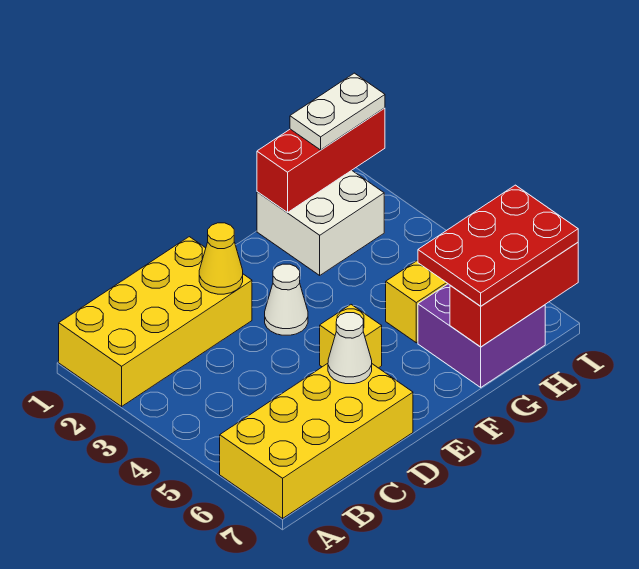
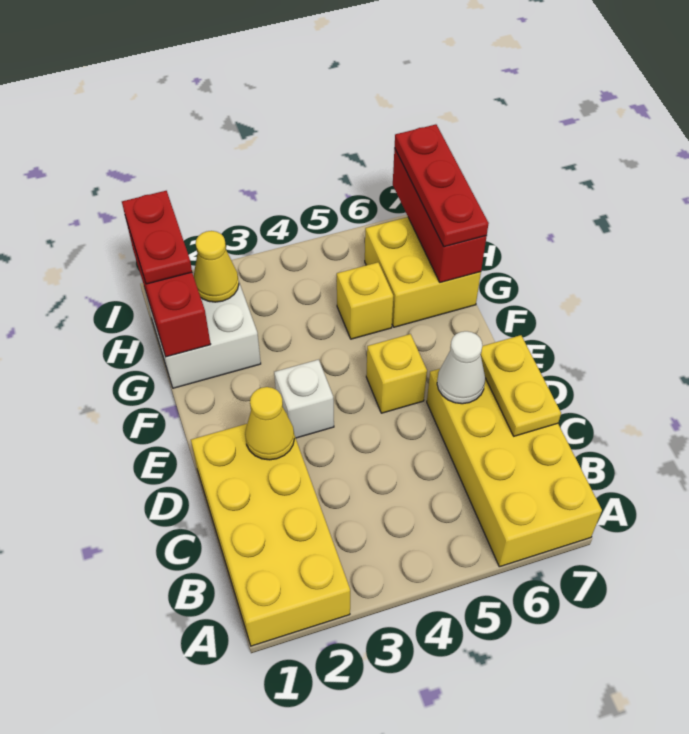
none -> yellow plate C7:D7 level 2
white cone E3 level 1 -> white brick E3 level 1
purple brick G6:H7 level 1 -> yellow brick G6:H7 level 1
red plate G6:I7 level 3 -> red plate G7:I7 level 3
white plate H1:I1 level 3 -> red plate H1:I1 level 3
none -> yellow cone H2 level 2

